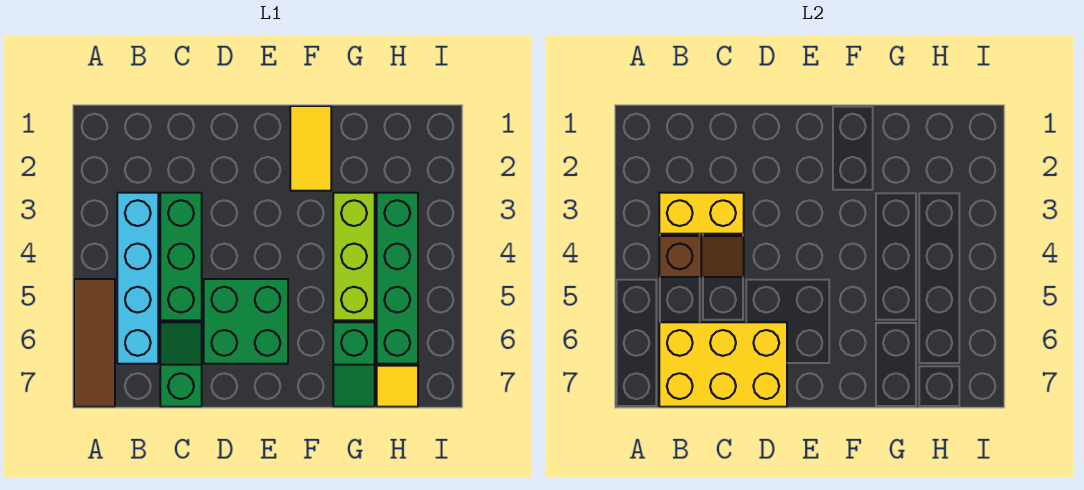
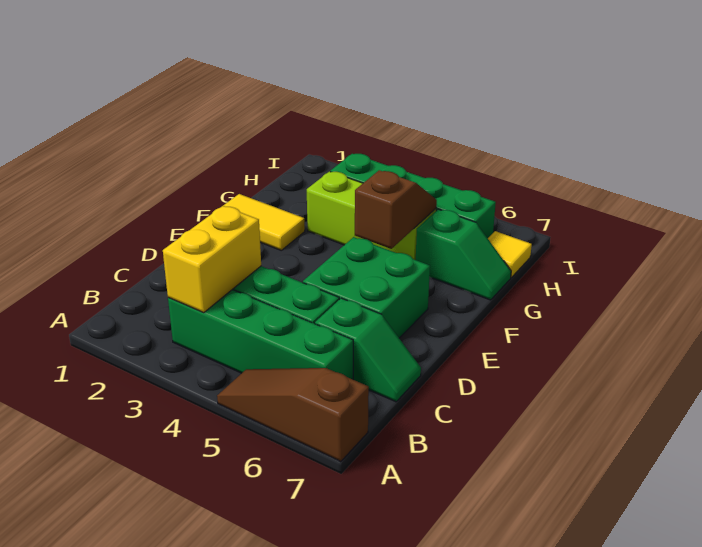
brown tile A5:A7 level 1 -> brown slope A5:A7 level 1 top 7
cyan brick B3:B6 level 1 -> green brick B3:B6 level 1
brown slope B4:C4 level 2 top B -> brown slope F5:G5 level 2 top F
yellow brick B6:D7 level 2 -> none
green slope C6:C7 level 1 top 7 -> green slope C6:C7 level 1 top 6

